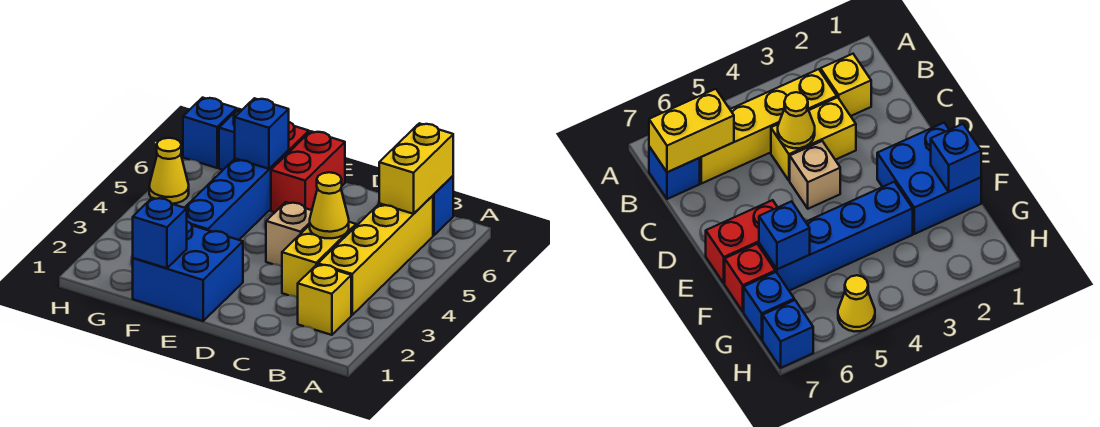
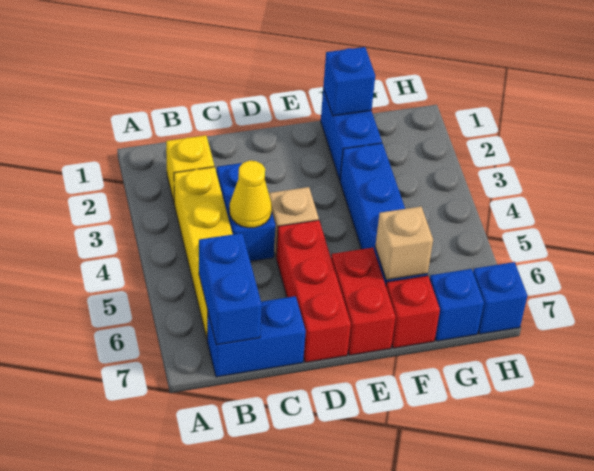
yellow brick B6:B7 level 2 -> blue brick B6:B7 level 2
blue brick B7 level 1 -> blue brick B7:C7 level 1
yellow brick C3:C4 level 1 -> blue brick C3:C4 level 1
none -> red brick D5:D7 level 1
blue brick E1:F2 level 1 -> blue brick F1:F2 level 1
blue brick F6 level 2 -> tan brick F6 level 2
yellow cone H5 level 1 -> none

